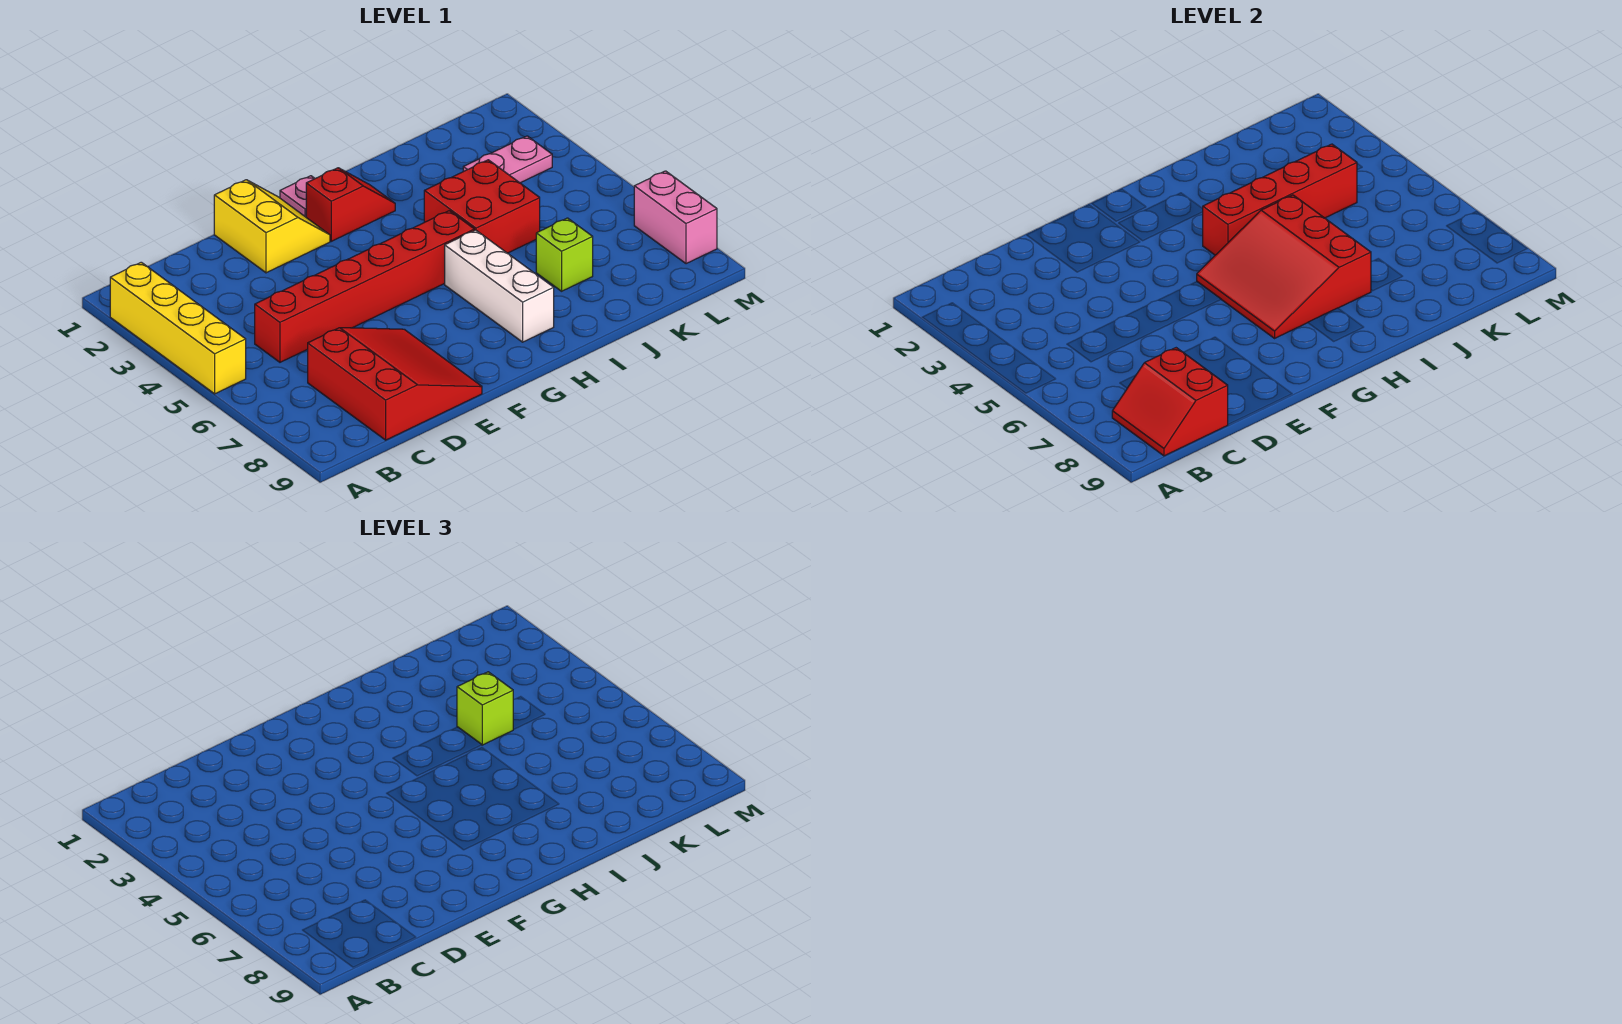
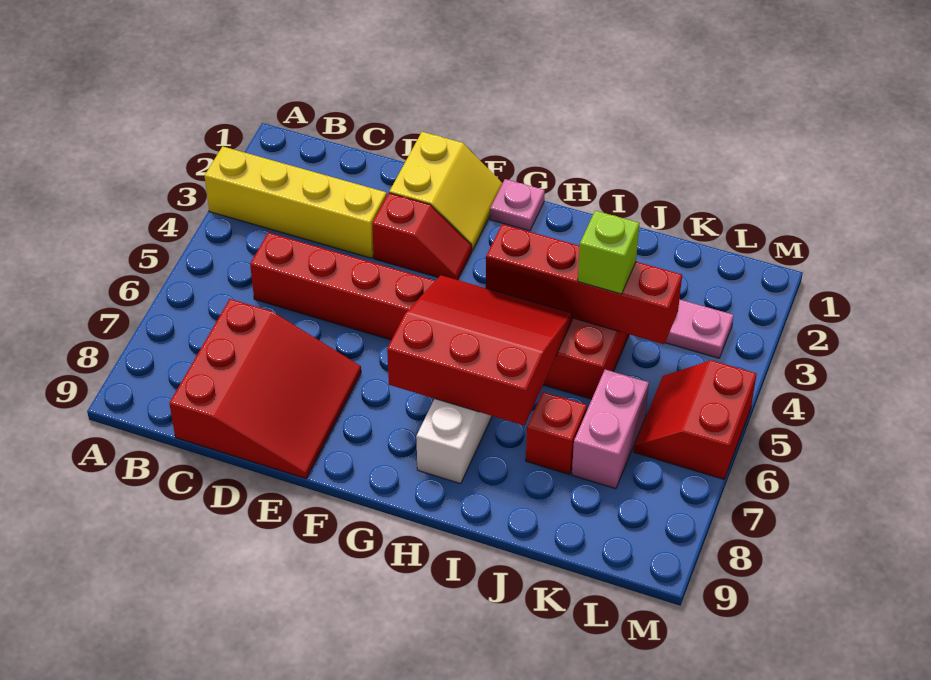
yellow brick A2:A5 level 1 -> yellow brick A3:D3 level 1
red slope B8:C9 level 2 top C -> red slope L5:M6 level 1 top M
red slope G2:H2 level 1 top G -> red slope E3:F3 level 1 top E
red slope G5:I7 level 2 top I -> red slope G5:I7 level 2 top 7
lime brick J7 level 1 -> red brick J7 level 1
pink brick M7:M8 level 1 -> pink brick K6:K7 level 1

